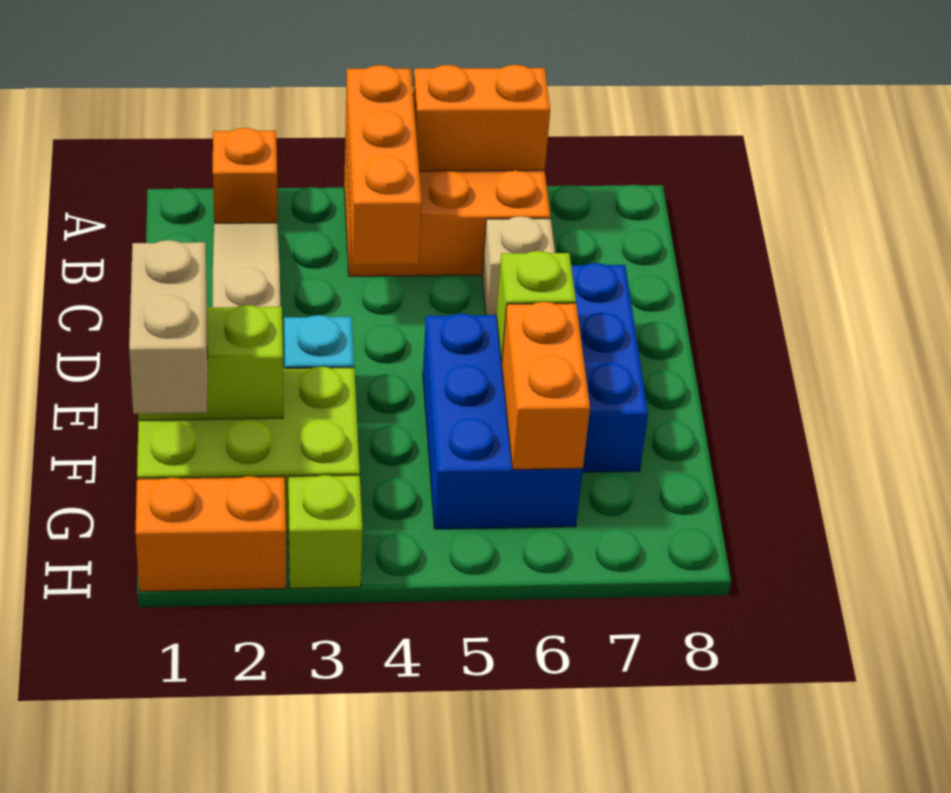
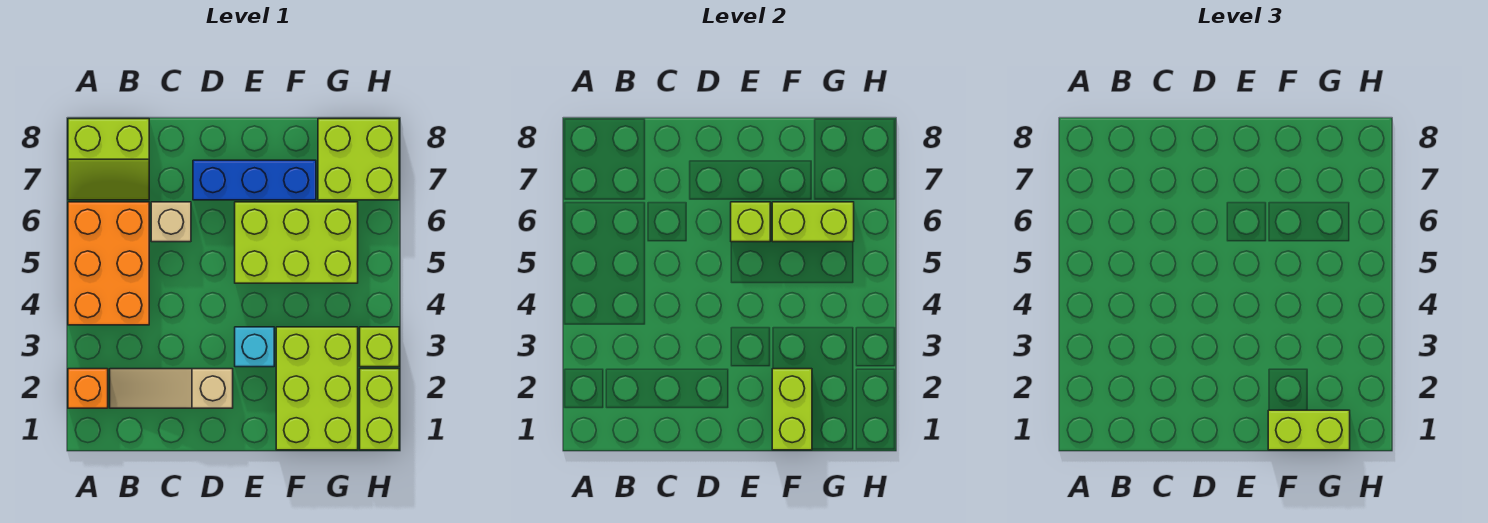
orange brick A4:C4 level 2 -> none
orange brick A5:A6 level 2 -> none
none -> lime slope A7:B8 level 1 top 8
blue brick E5:G6 level 1 -> lime brick E5:G6 level 1
tan brick F1:G1 level 3 -> lime brick F1:G1 level 3
orange brick F6:G6 level 2 -> lime brick F6:G6 level 2
none -> lime brick G7:H8 level 1
orange brick H1:H2 level 1 -> lime brick H1:H2 level 1

